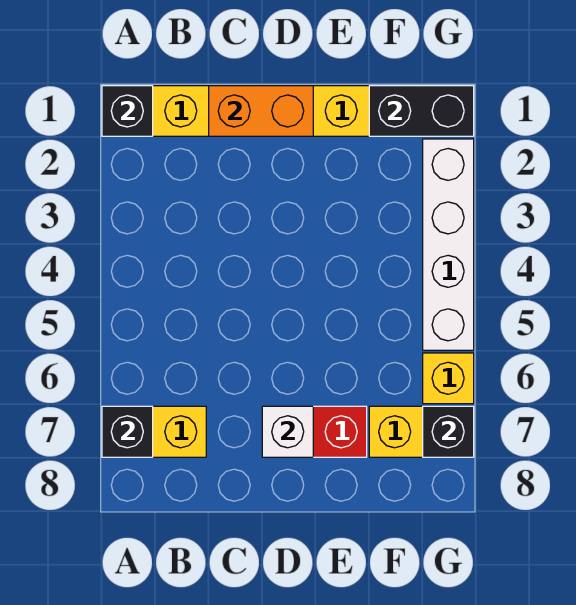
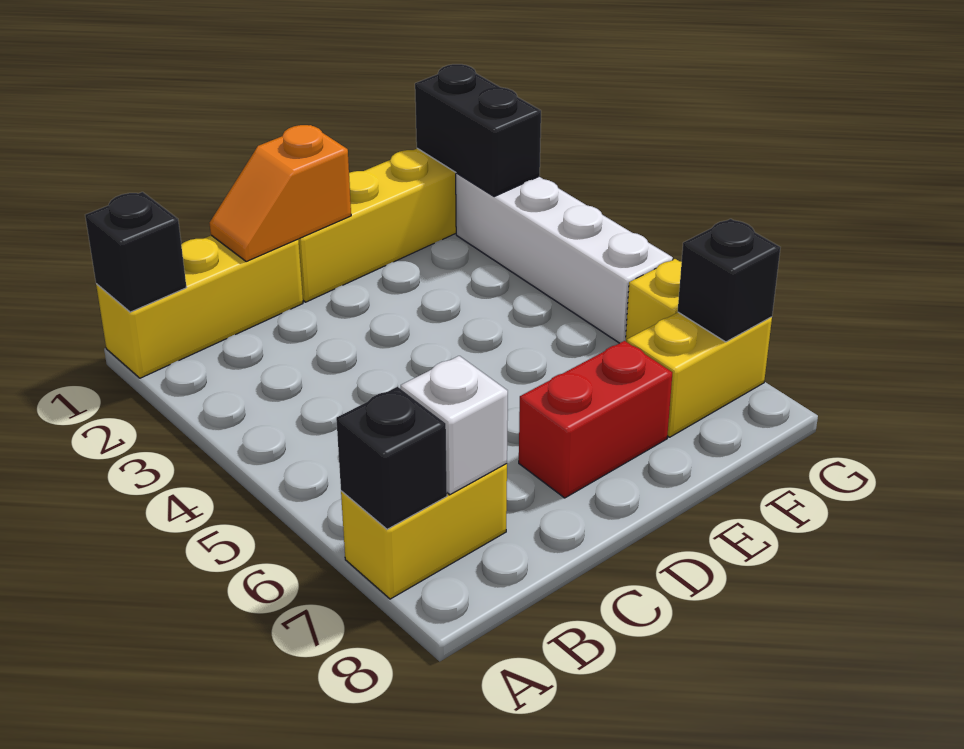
orange brick C1:D1 level 2 -> orange slope C1:D1 level 2 top D
white brick D7 level 2 -> white brick B7 level 2
black brick F1:G1 level 2 -> black brick G1:G2 level 2

